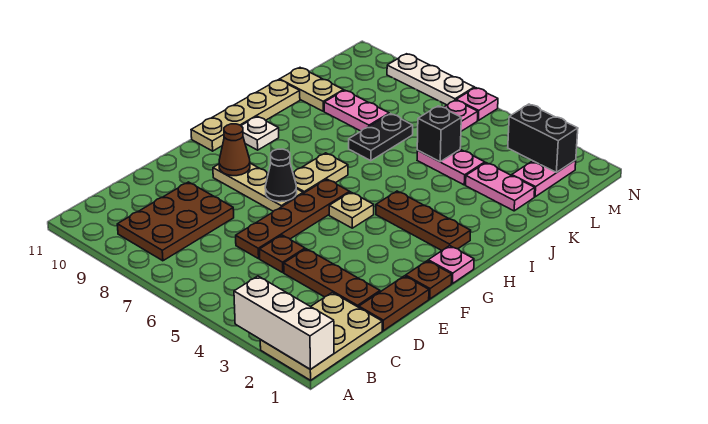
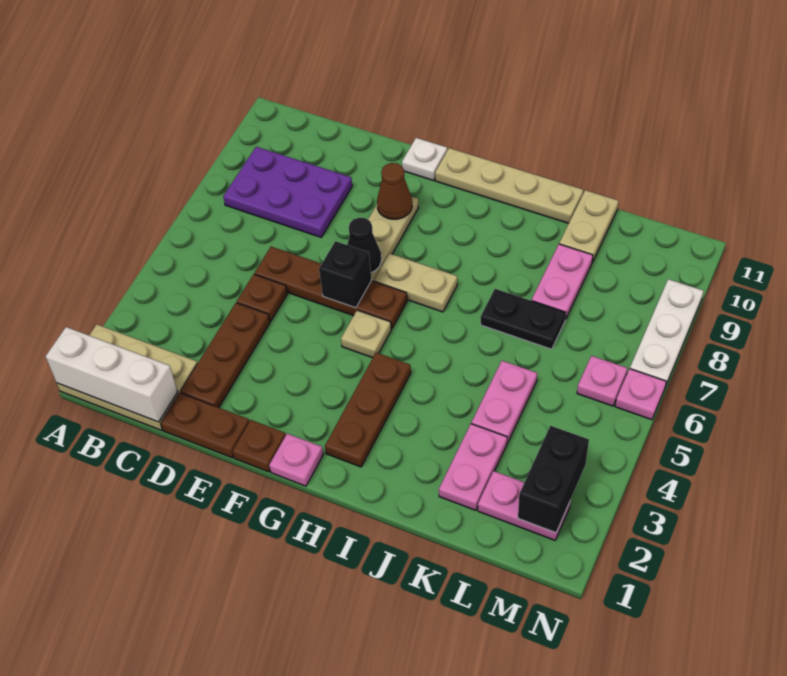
white brick A1:A3 level 2 -> white brick A1:C1 level 2
brown plate B8:D9 level 1 -> purple plate B8:D9 level 1
white plate H10 level 1 -> white plate F11 level 1
black brick K5 level 2 -> black brick F6 level 2

